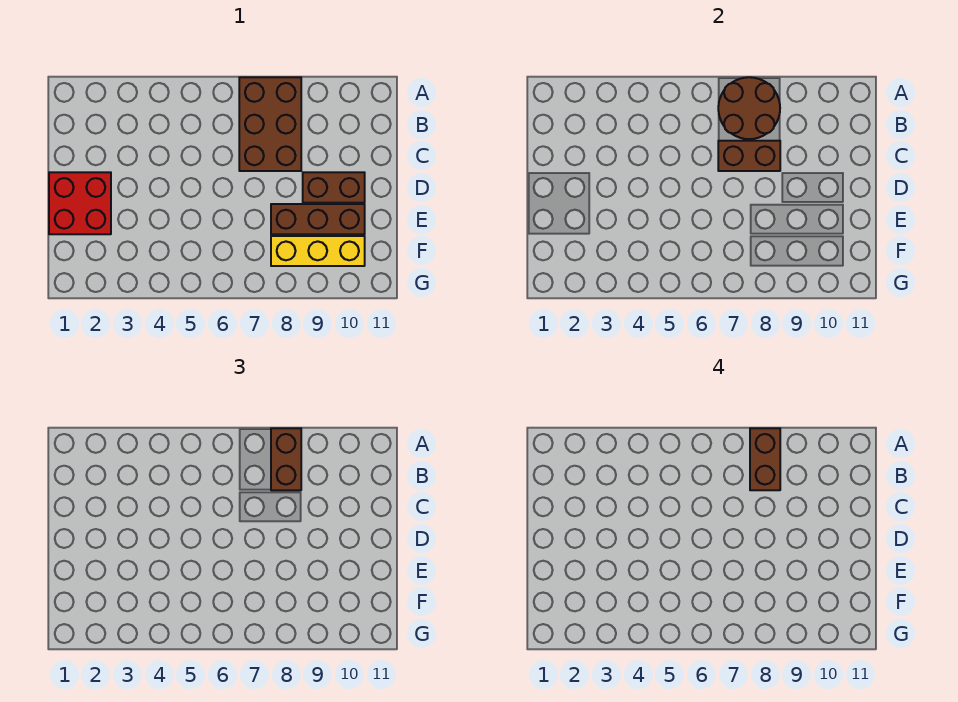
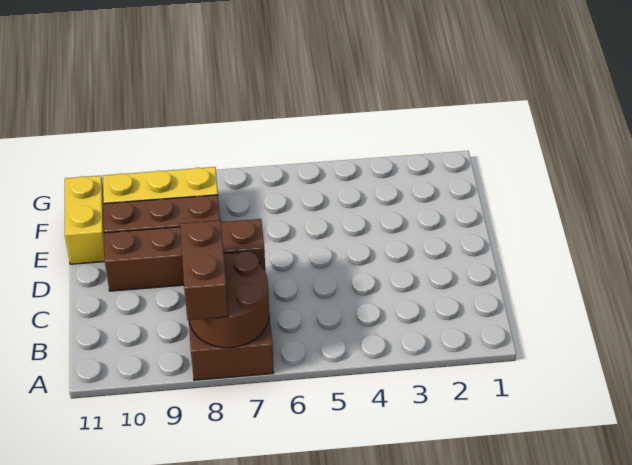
brown brick A8:B8 level 4 -> none
red brick D1:E2 level 1 -> none
none -> yellow brick E11:F11 level 1

